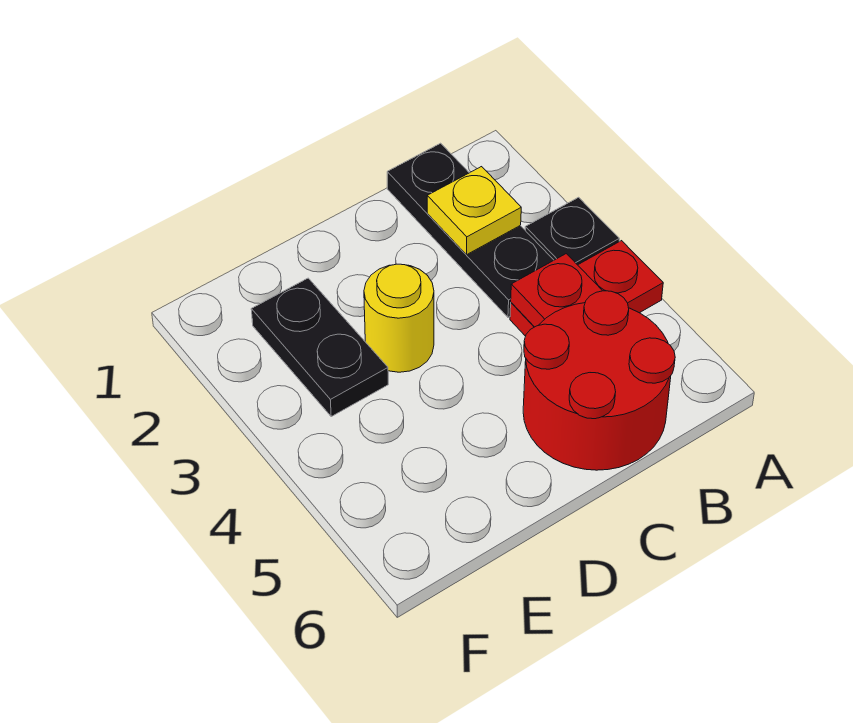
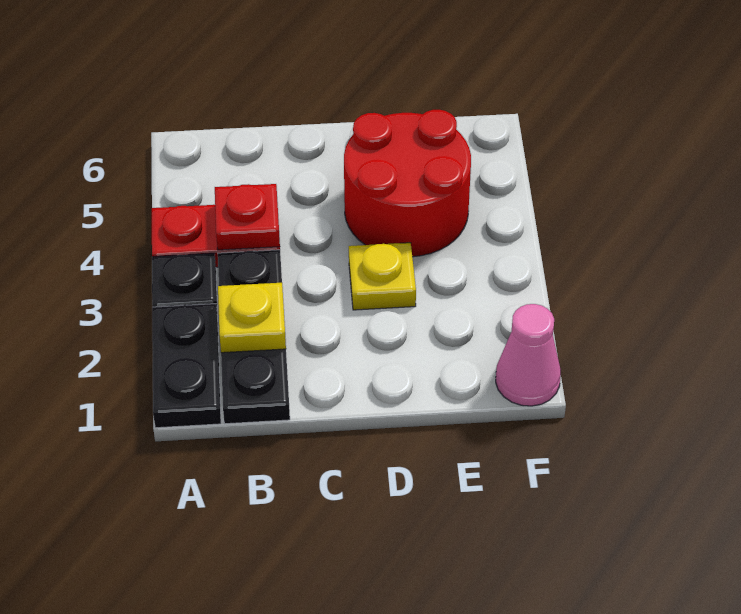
red round brick B5:C6 level 1 -> red round brick D4:E5 level 1
yellow round brick D3 level 1 -> yellow plate D3 level 1
black plate E2:E3 level 1 -> black plate A1:A2 level 1
none -> pink cone F1 level 1

